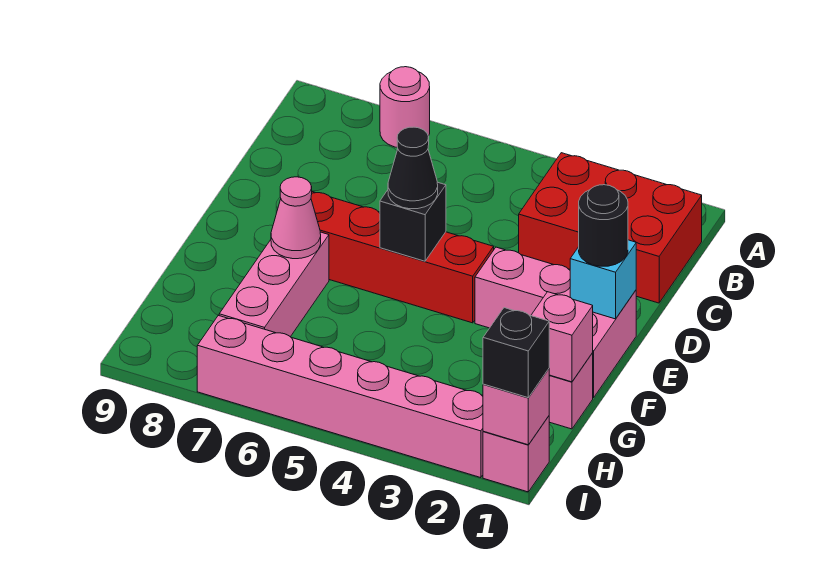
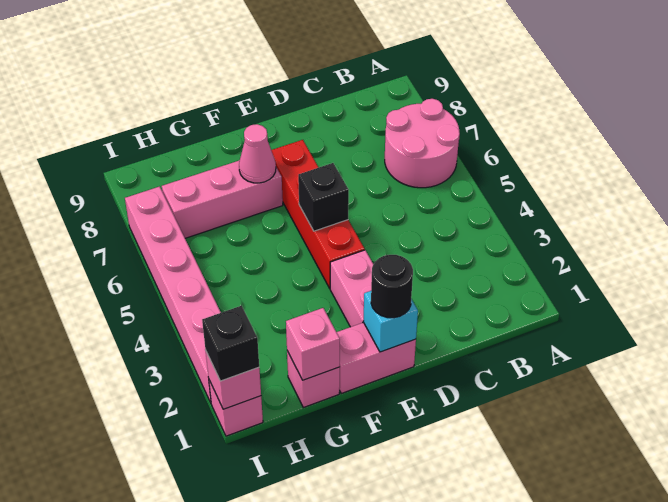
pink round brick A7 level 1 -> pink round brick A6:B7 level 1
red brick B1:C3 level 1 -> none
black cone E5 level 3 -> none

